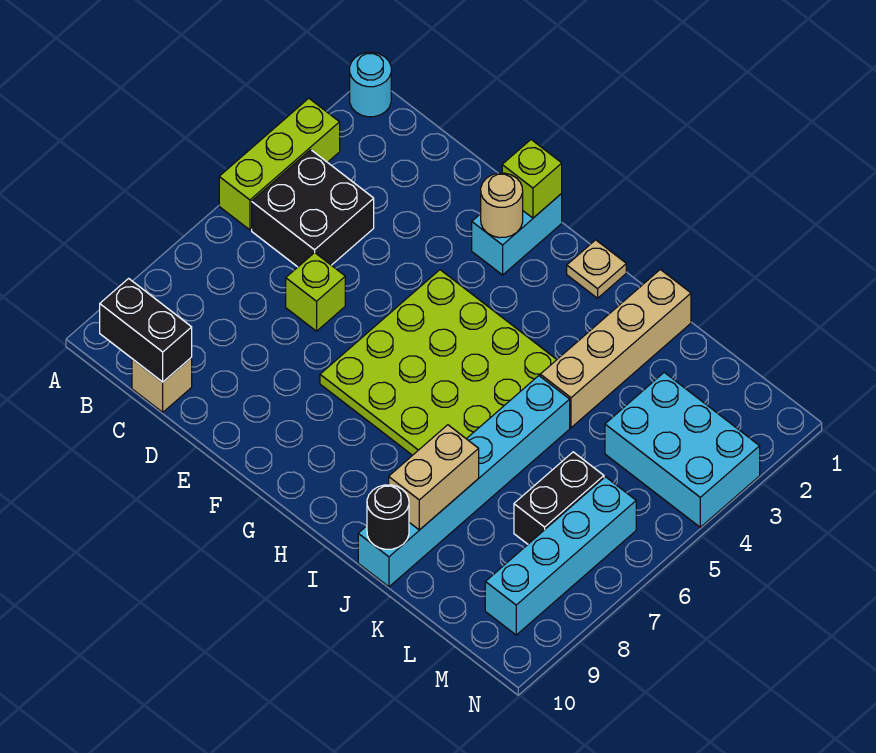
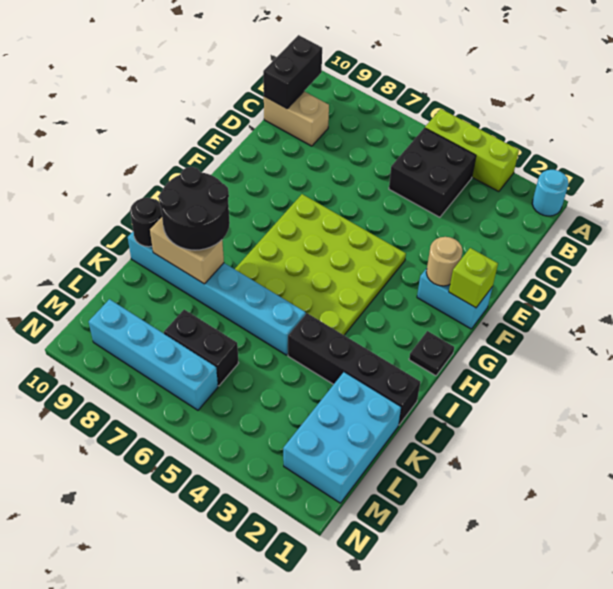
tan brick C10 level 1 -> tan brick C9:C10 level 1
lime brick D6 level 1 -> none
tan plate H1 level 1 -> black plate H1 level 1
none -> black round brick I8:J9 level 3
tan brick J1:J4 level 1 -> black brick J1:J4 level 1
cyan brick L3:N4 level 1 -> cyan brick K1:M2 level 1

